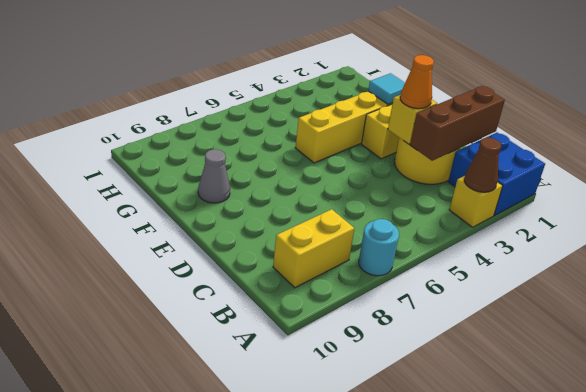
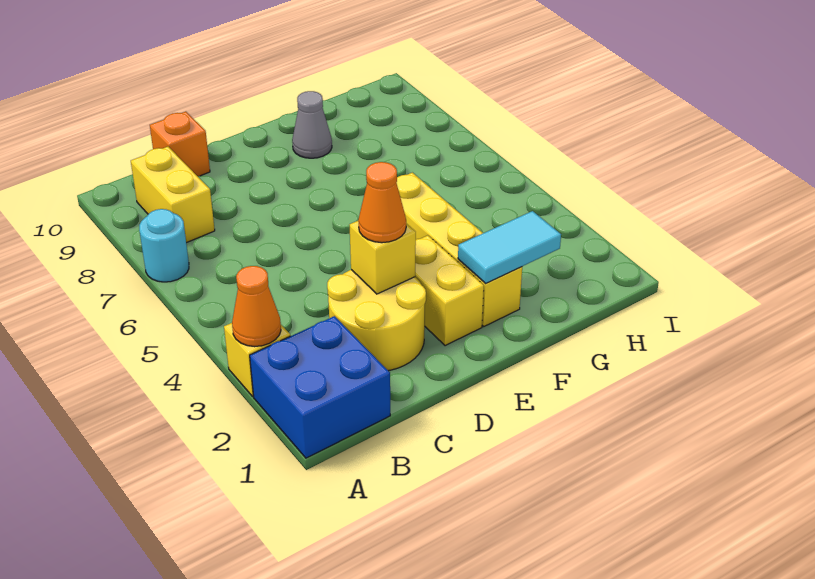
brown cone A3 level 2 -> orange cone A3 level 2
brown brick C1:C3 level 2 -> none
none -> orange brick C10 level 1
cyan tile F2 level 2 -> cyan tile F2:G2 level 2

